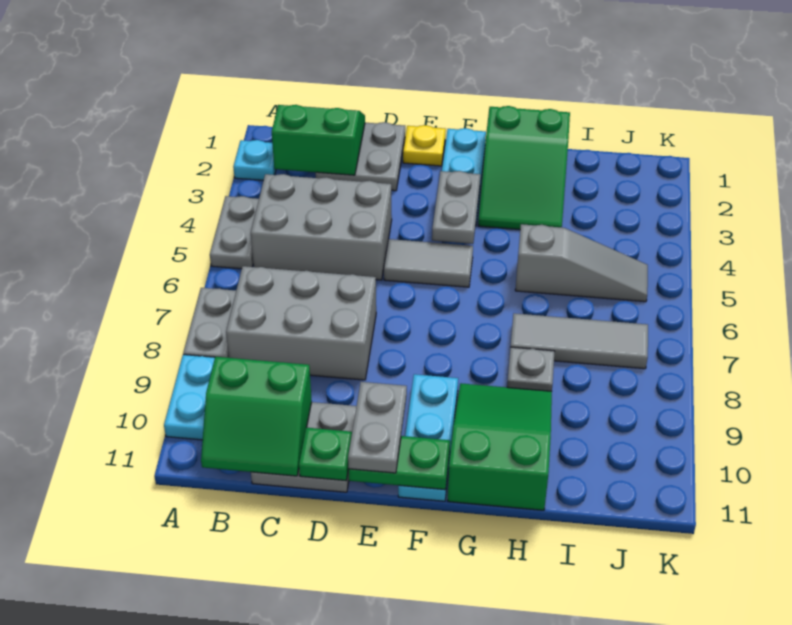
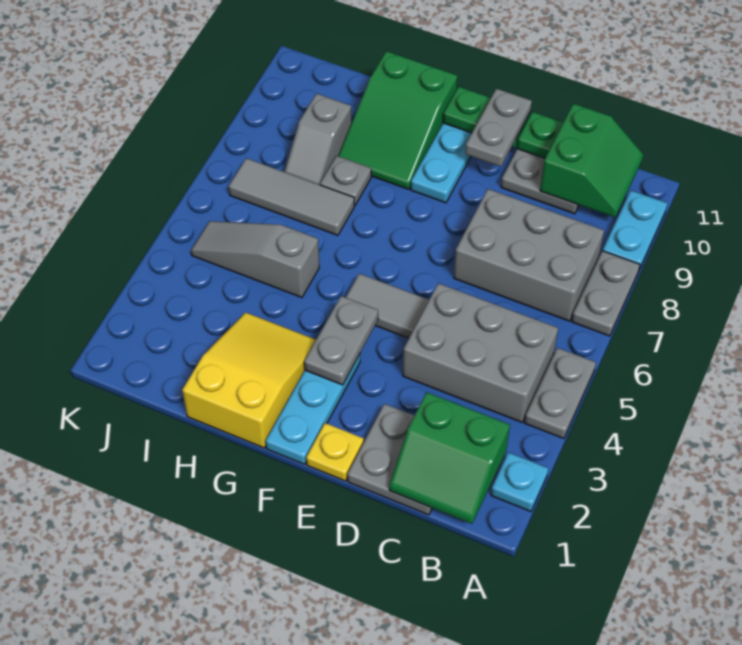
green slope B10:C11 level 2 top 10 -> green slope B10:C11 level 2 top C
green slope G1:H3 level 1 top 1 -> yellow slope G1:H3 level 1 top 1
none -> grey slope I8:I9 level 1 top 9

